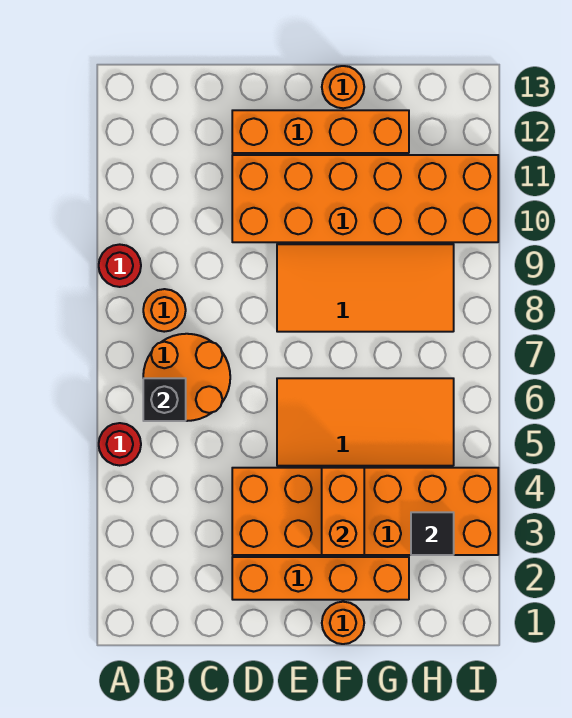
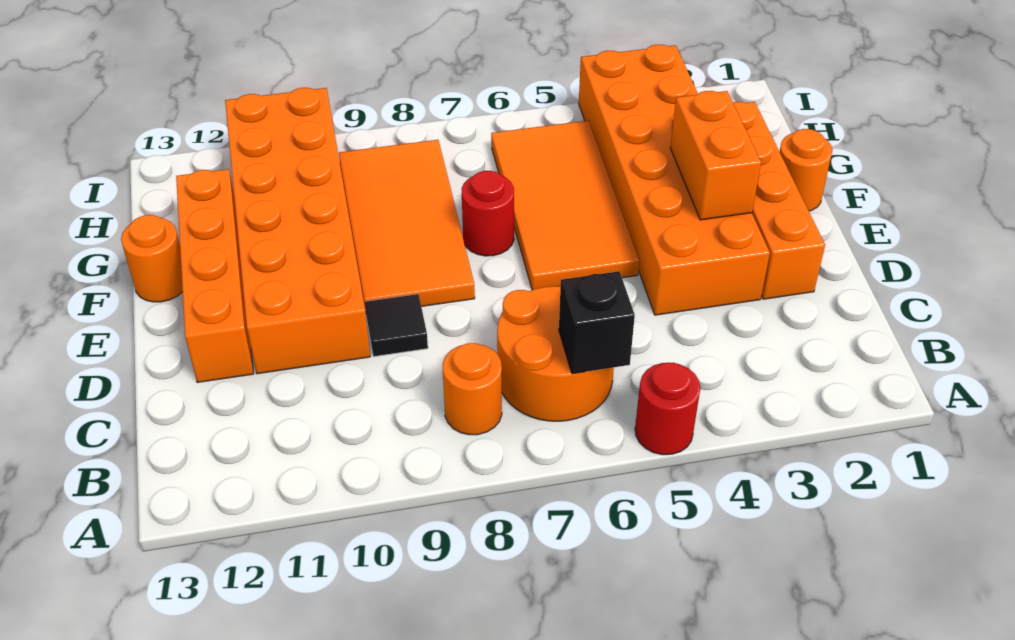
red round brick A9 level 1 -> red round brick F7 level 1
orange brick F3:F4 level 2 -> orange brick E3:F3 level 2
black tile H3 level 2 -> black tile D9 level 1

